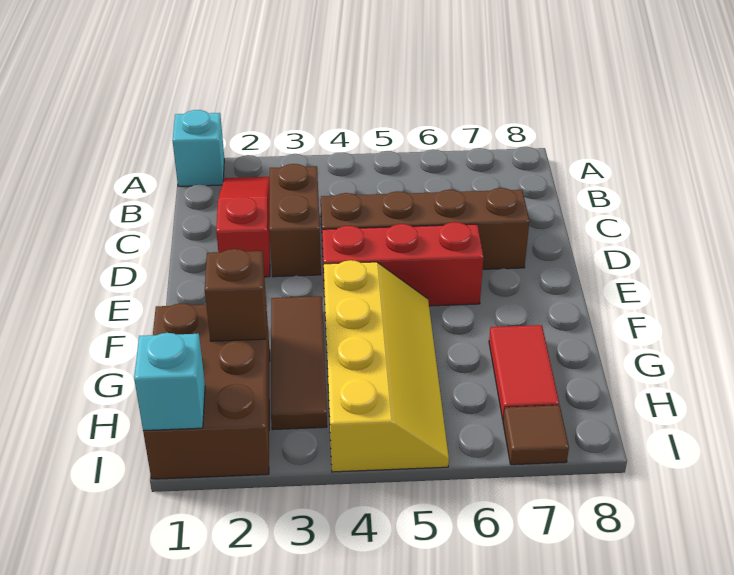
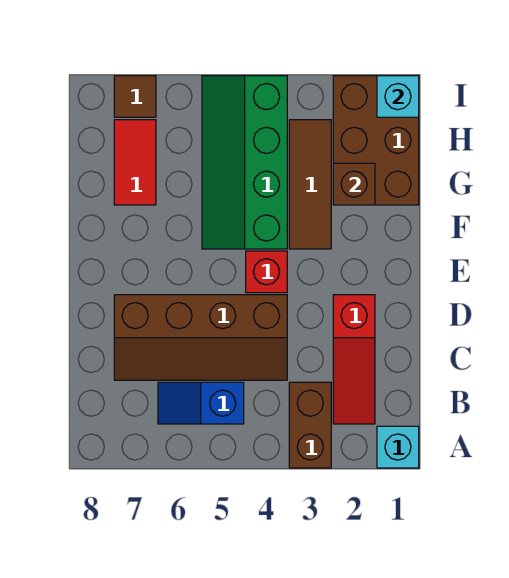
none -> blue slope B5:B6 level 1 top 5
brown brick C3:D3 level 1 -> brown brick A3:B3 level 1
red brick E4:E6 level 1 -> red brick E4 level 1
yellow slope F4:I5 level 1 top 4 -> green slope F4:I5 level 1 top 4

